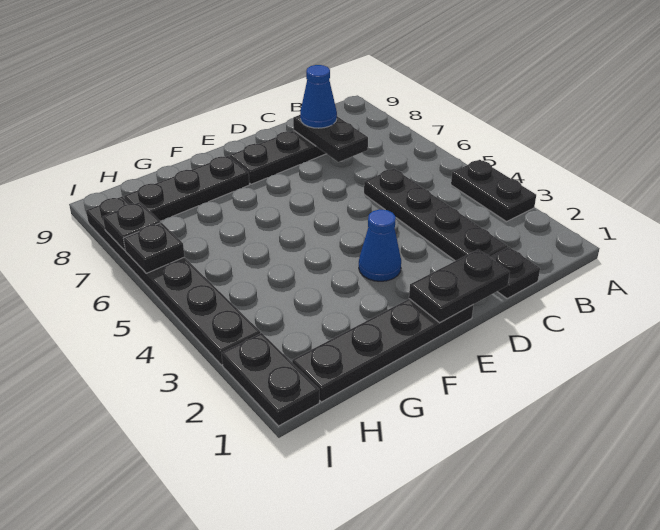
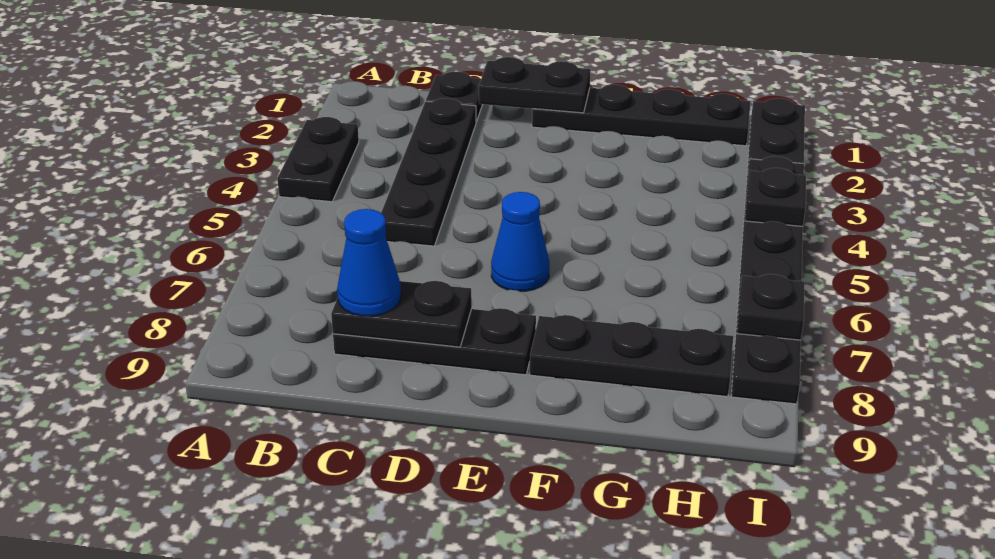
black plate C7:C8 level 2 -> black plate C8:D8 level 2
blue cone E3 level 1 -> blue cone E6 level 1
black plate I6 level 2 -> black plate I4 level 2

